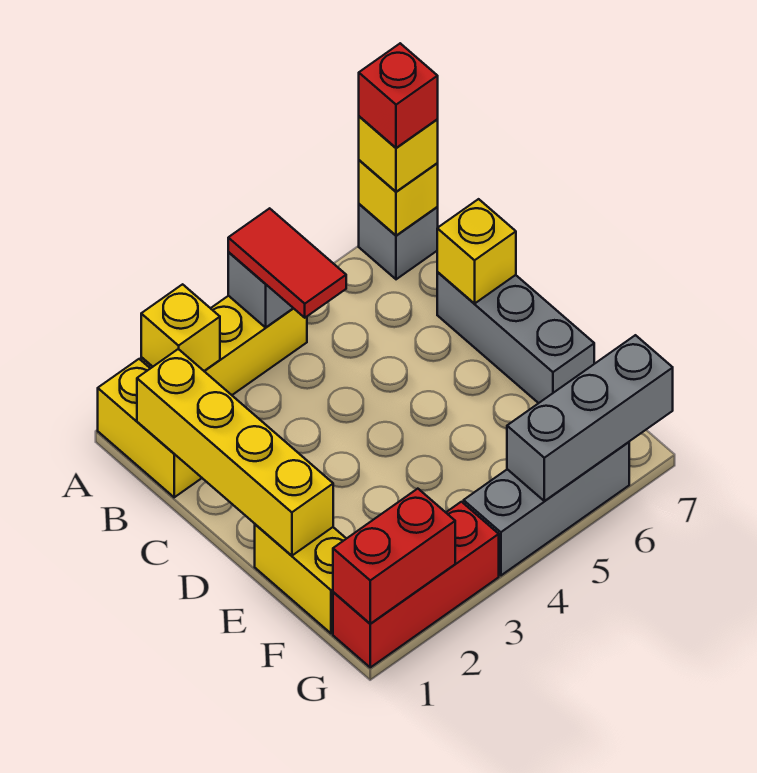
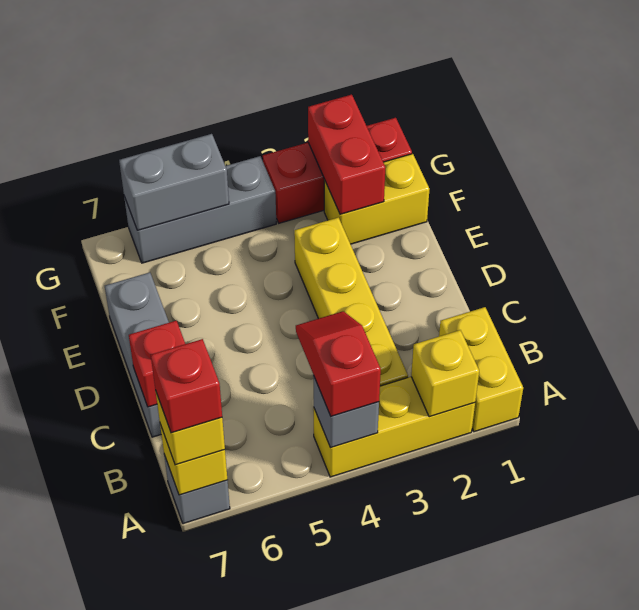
red tile A4:B4 level 3 -> red slope A4:B4 level 3 top A
yellow brick B1:E1 level 2 -> yellow brick B3:E3 level 1
yellow brick C7 level 2 -> red brick C7 level 2
yellow brick E1:F1 level 1 -> yellow brick F1:F2 level 1
red brick G1:G2 level 2 -> red brick F2:G2 level 2
grey brick G5:G7 level 2 -> grey brick G5:G6 level 2

